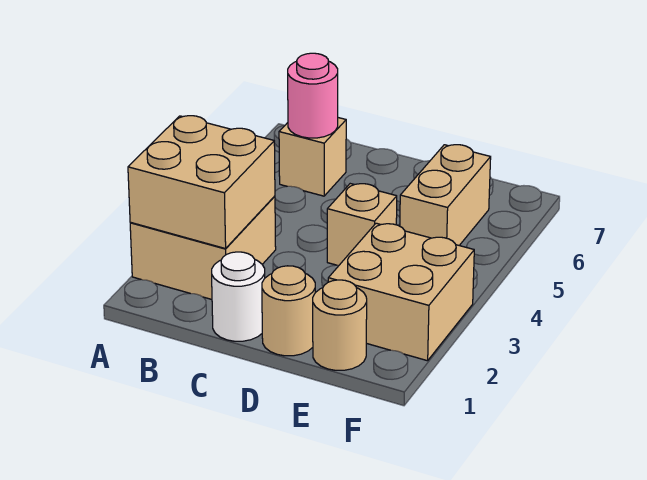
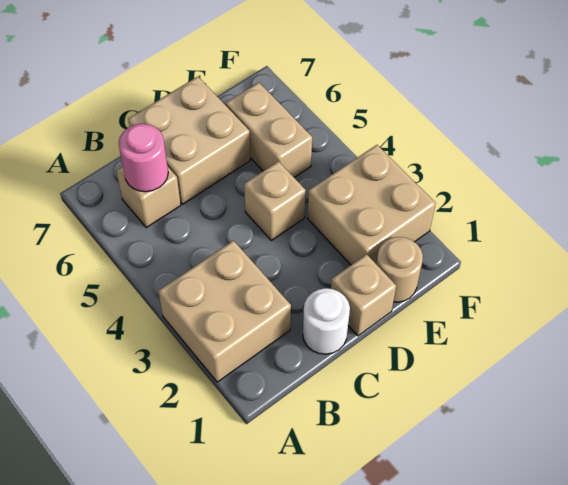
tan brick A2:B3 level 2 -> tan brick C6:D7 level 1
tan round brick D1 level 1 -> tan brick D1 level 1

